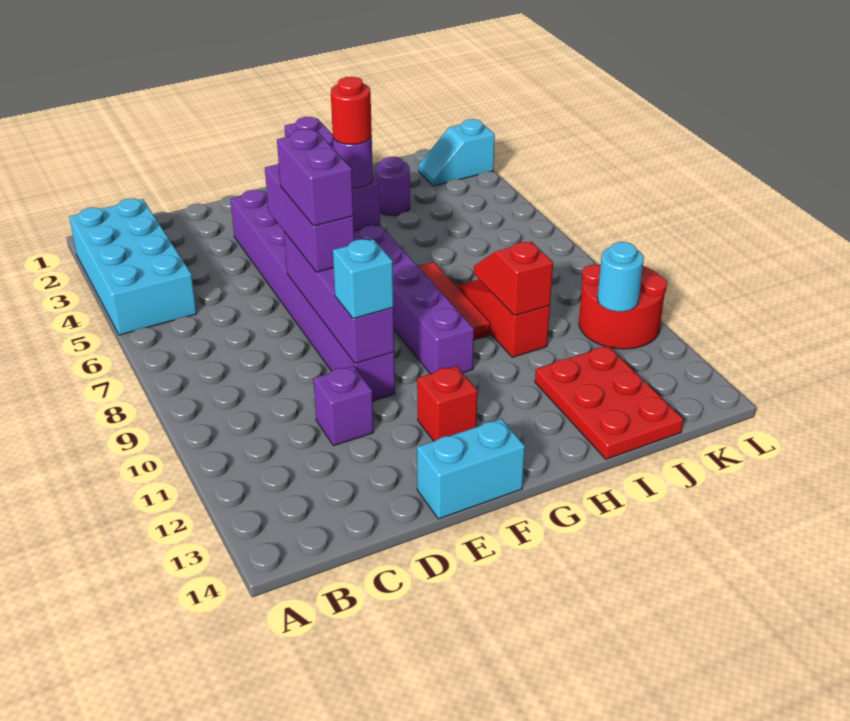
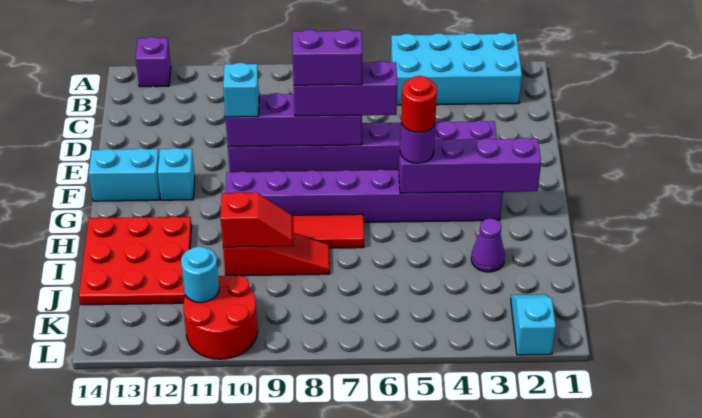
purple brick D11 level 1 -> purple brick A13 level 1
cyan brick E14:F14 level 1 -> cyan brick F13:F14 level 1
red brick F12 level 1 -> cyan brick F12 level 1
purple round brick I3 level 1 -> purple cone I3 level 1
red plate I12:J14 level 1 -> red plate H12:J14 level 1

